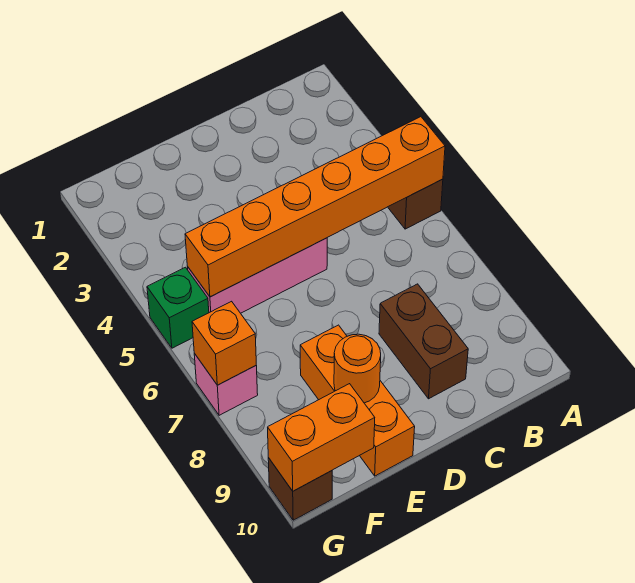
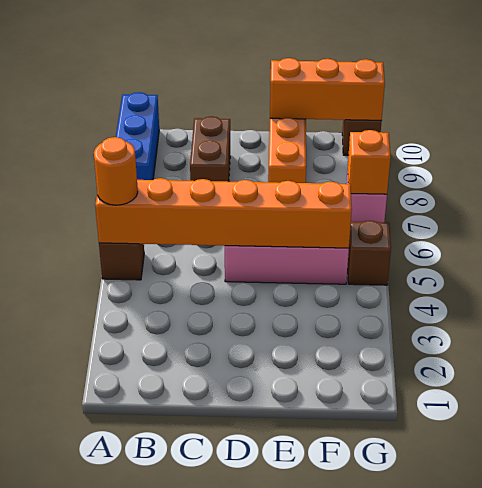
none -> blue brick A8:A10 level 1
orange round brick E9 level 2 -> orange round brick A5 level 3
orange brick F10:G10 level 2 -> orange brick E10:G10 level 2
green brick G5 level 1 -> brown brick G5 level 1

